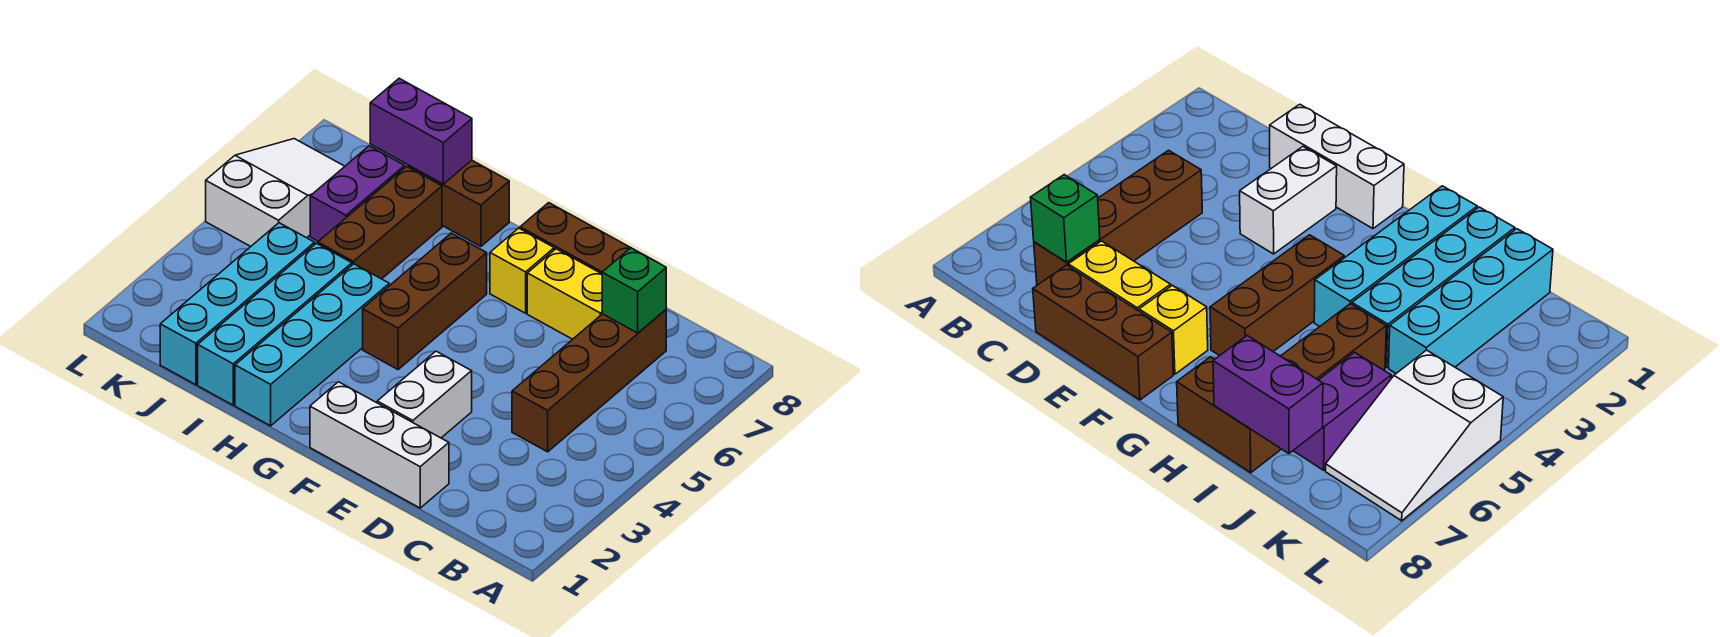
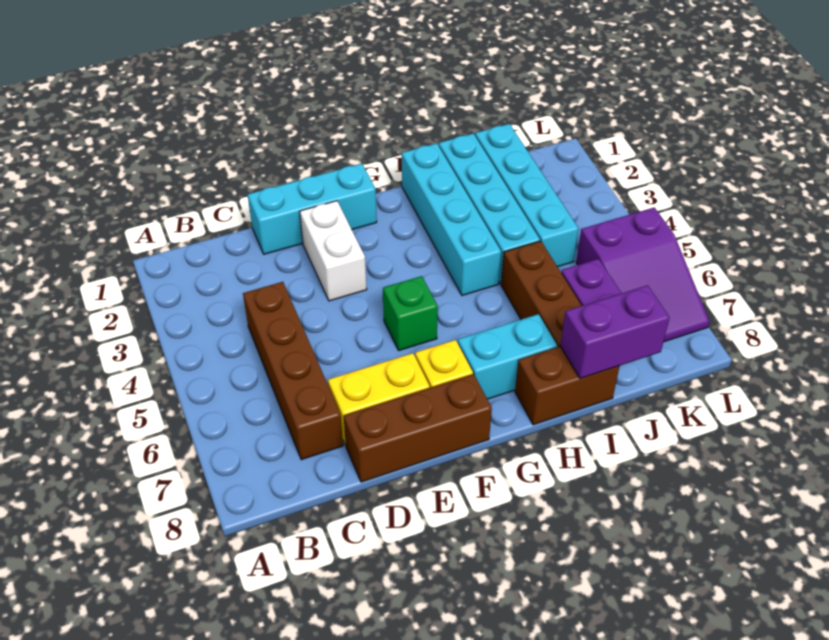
green brick C7 level 2 -> green brick F5 level 1
white brick D1:F1 level 1 -> cyan brick D1:F1 level 1
brown brick G4:G6 level 1 -> none
none -> cyan brick G7:H7 level 1
white slope K5:L7 level 1 top 5 -> purple slope K5:L7 level 1 top 5

